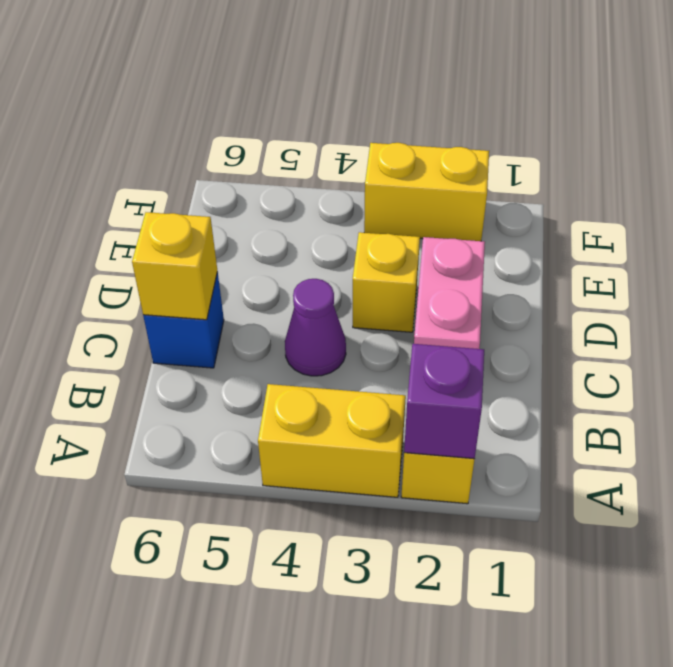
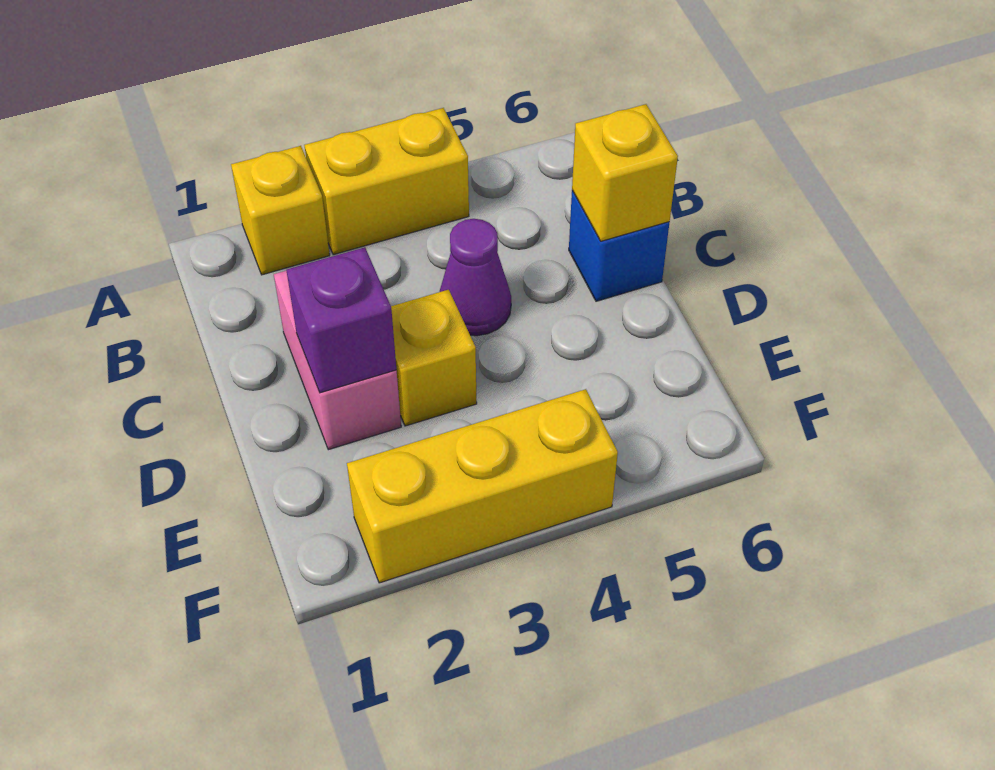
purple brick A2 level 2 -> purple brick D2 level 2
yellow brick F2:F3 level 1 -> yellow brick F2:F4 level 1

